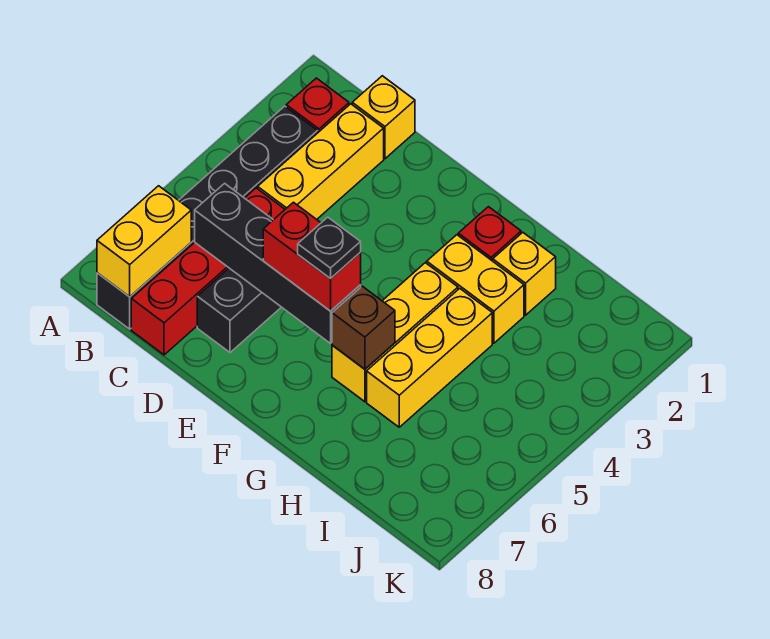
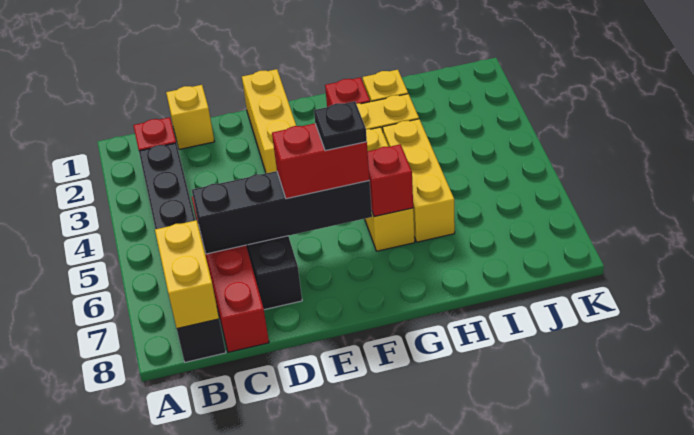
yellow brick C2:C4 level 1 -> yellow brick E1:E3 level 1
brown brick G6 level 2 -> red brick G6 level 2

